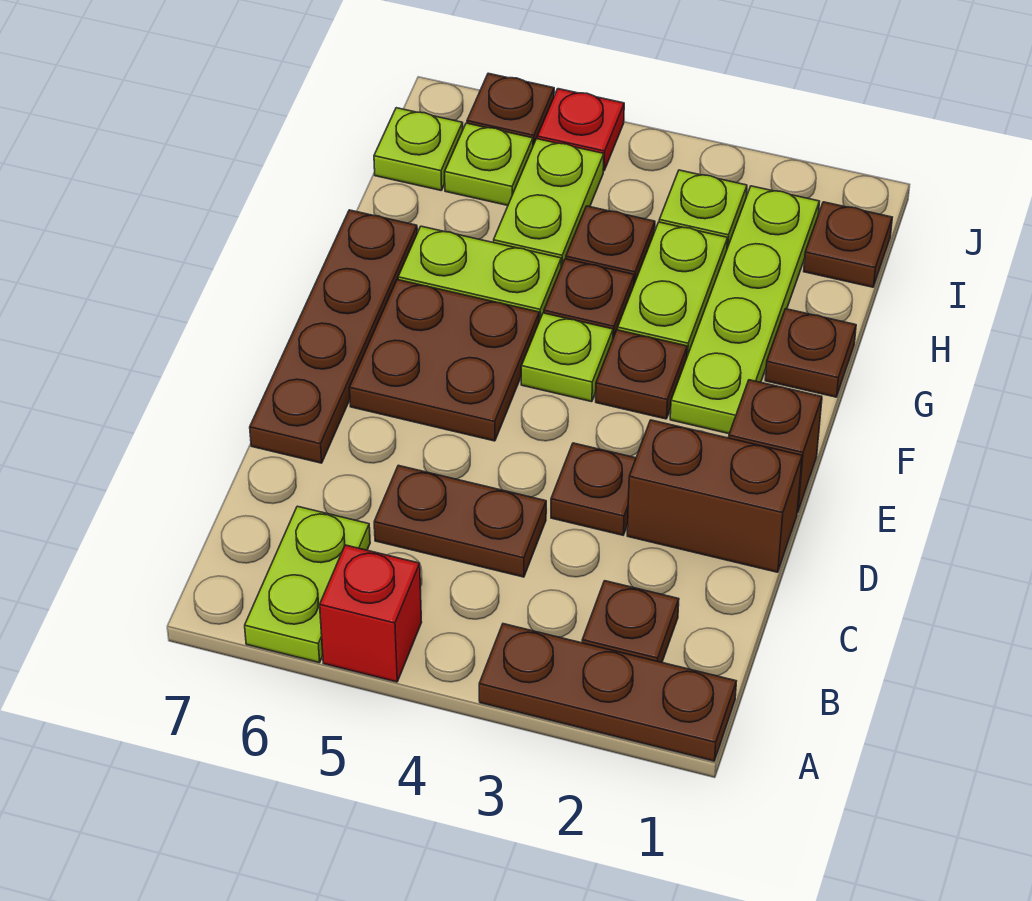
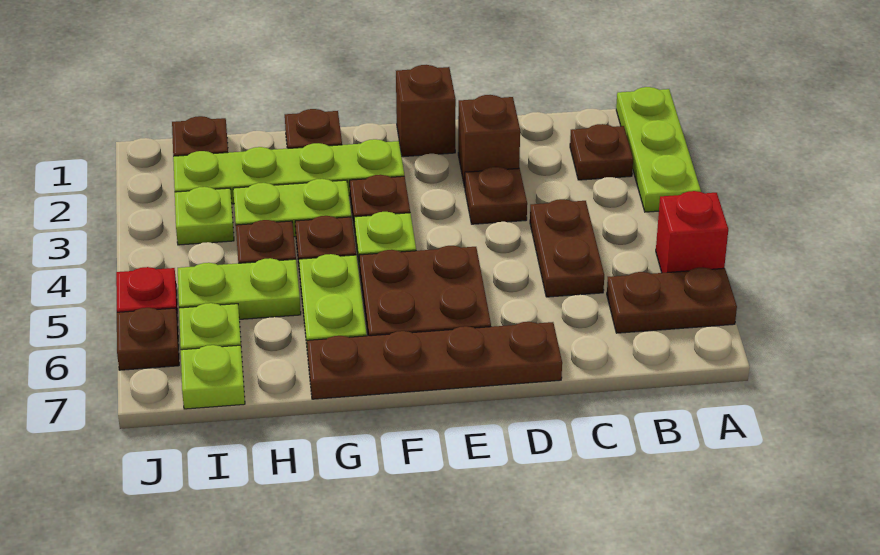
brown plate A1:A3 level 1 -> lime plate A1:A3 level 1
lime plate A6:B6 level 1 -> brown plate A6:B6 level 1
brown brick D1:D2 level 1 -> brown brick D2 level 1

